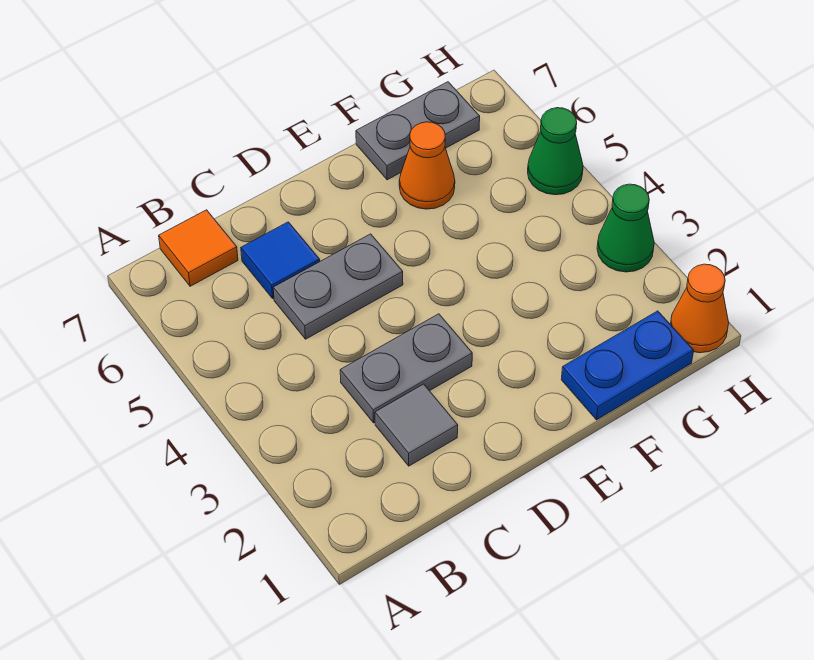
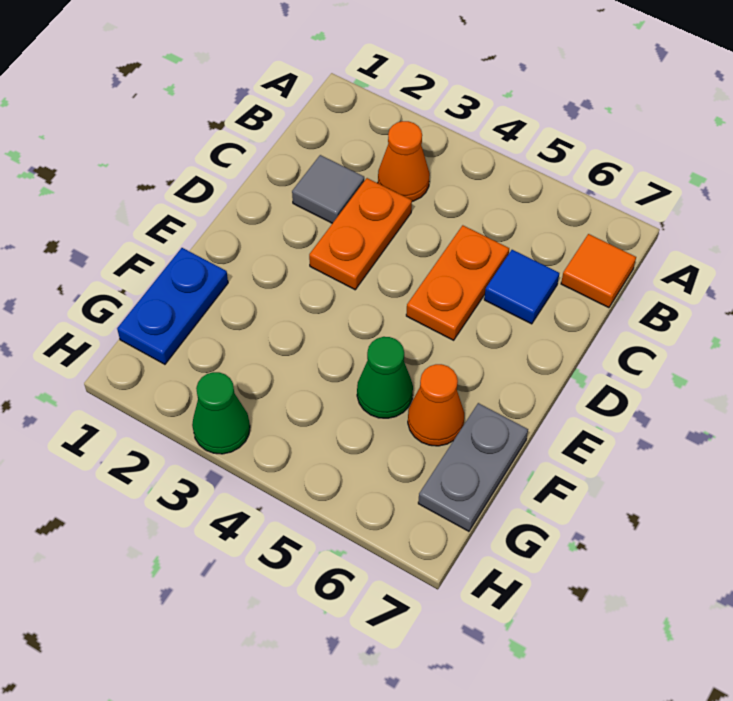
grey plate C3:D3 level 1 -> orange plate C3:D3 level 1
grey plate C5:D5 level 1 -> orange plate C5:D5 level 1
orange cone H1 level 1 -> orange cone B3 level 1
green cone H5 level 1 -> green cone F5 level 1

